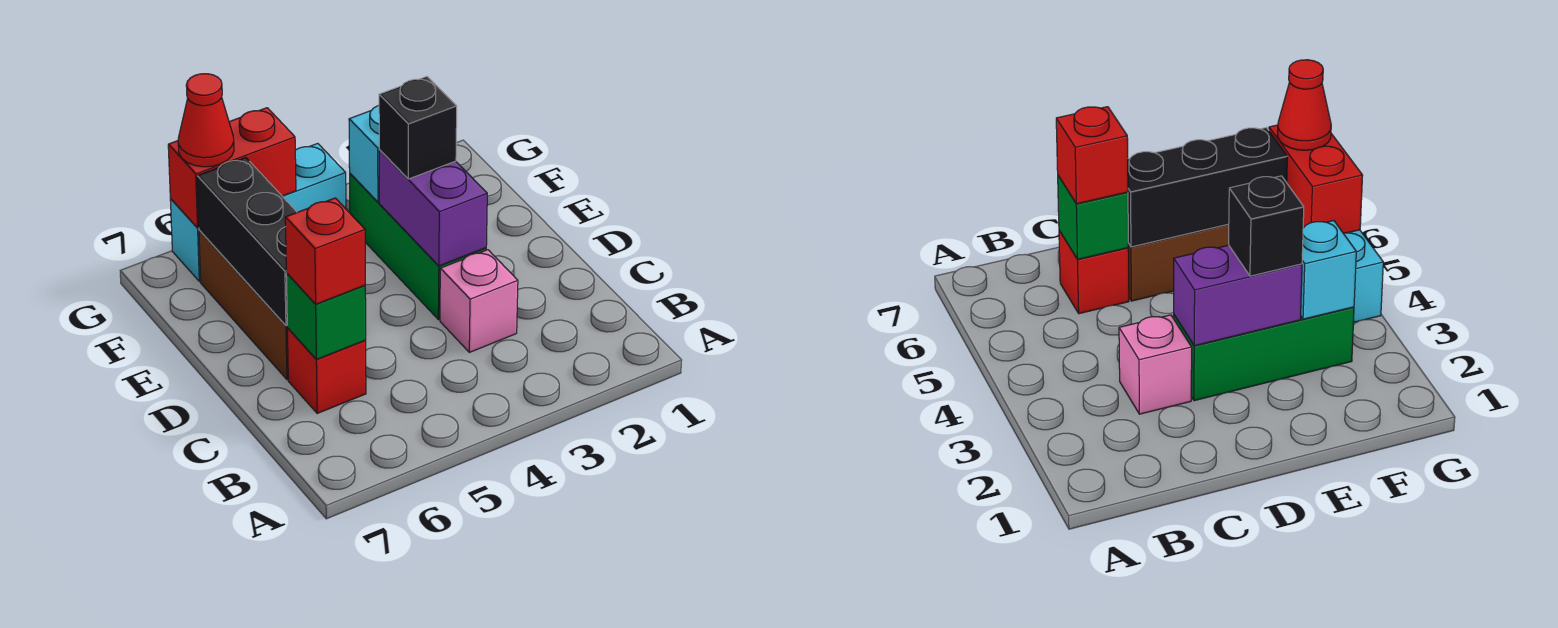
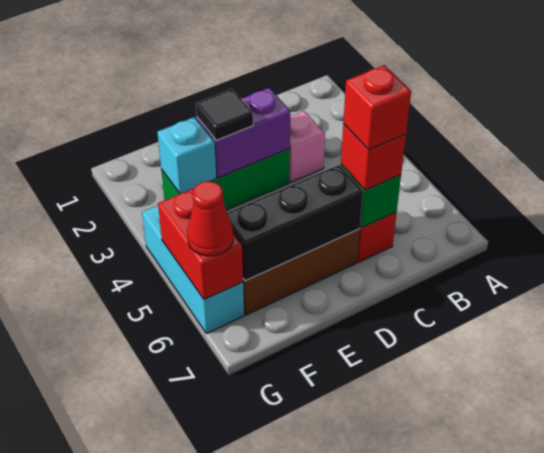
none -> red brick C6 level 4
black brick E3 level 3 -> black tile E3 level 3

